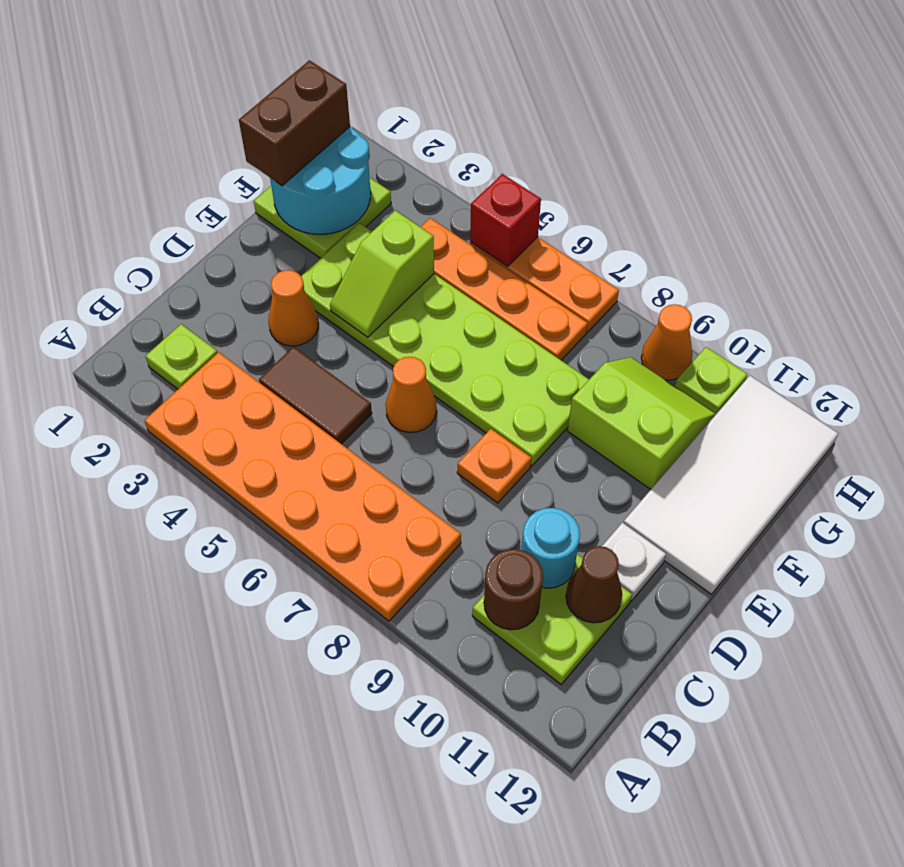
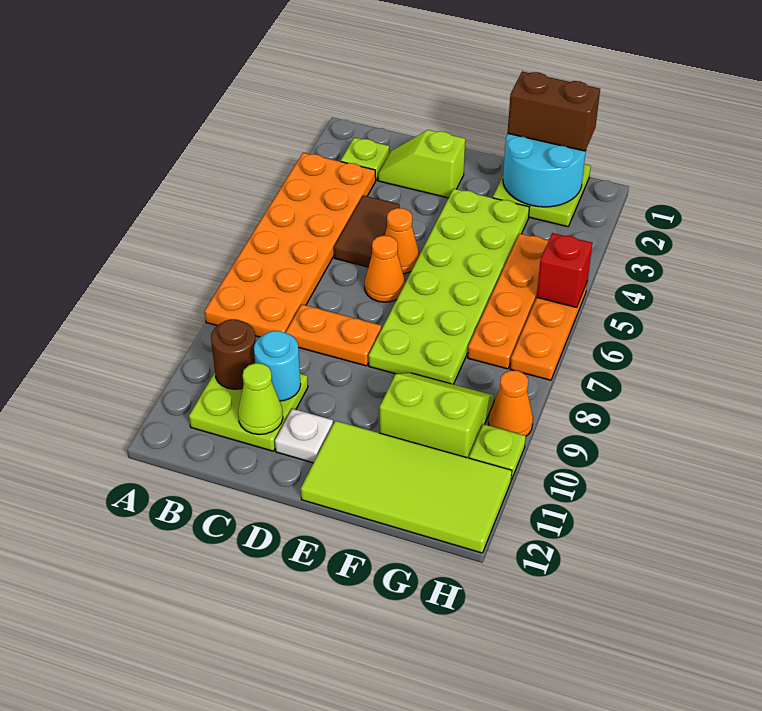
brown cone C11 level 2 -> lime cone C11 level 2
orange cone D3 level 1 -> orange cone D5 level 1
orange plate D8 level 1 -> orange plate C8:D8 level 1
lime slope E4:F4 level 2 top F -> lime slope C2:D2 level 1 top D
white tile E11:H12 level 1 -> lime tile E11:H12 level 1
lime slope F9:G10 level 1 top F -> lime slope F9:G10 level 1 top 10

